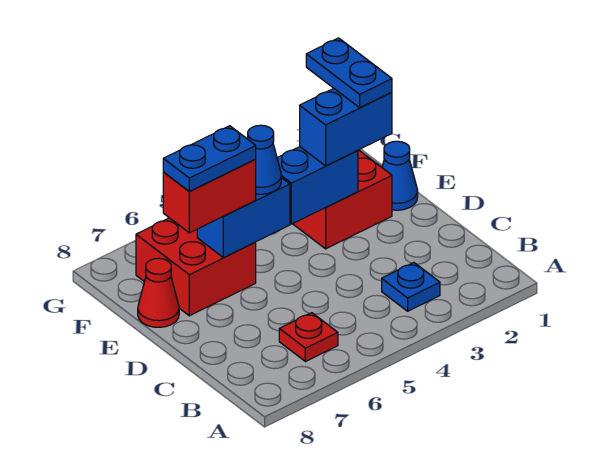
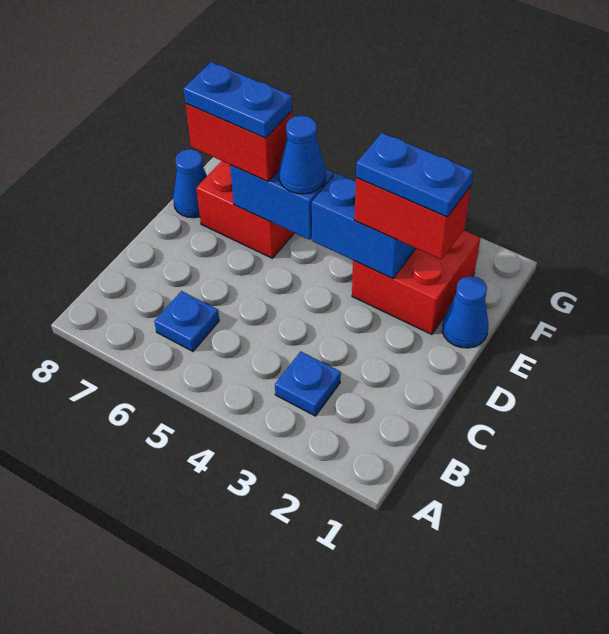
red plate B6 level 1 -> blue plate B6 level 1
blue brick E2:E3 level 3 -> red brick E2:E3 level 3
blue plate E2:F2 level 4 -> blue plate E2:E3 level 4
red cone E8 level 1 -> blue cone E8 level 1

